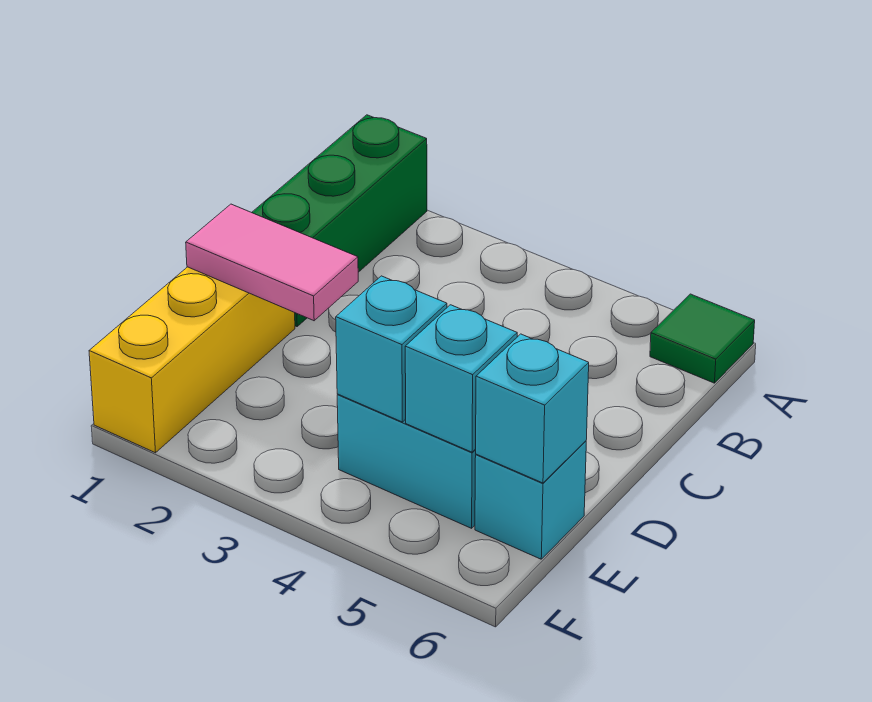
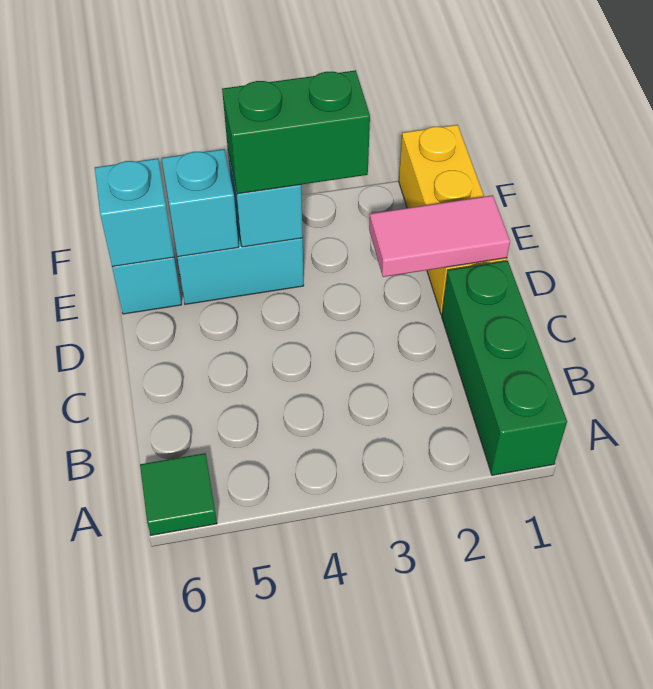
none -> green brick E3:E4 level 3

